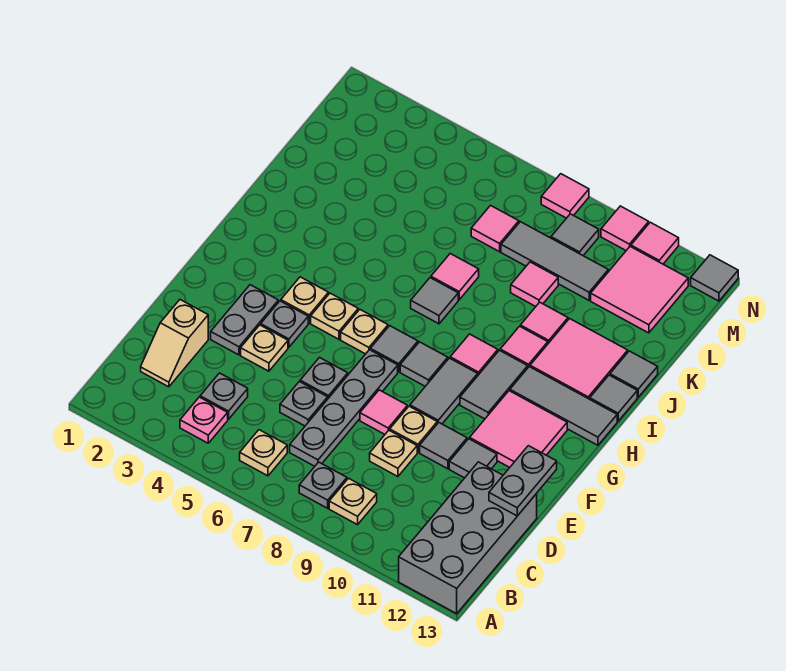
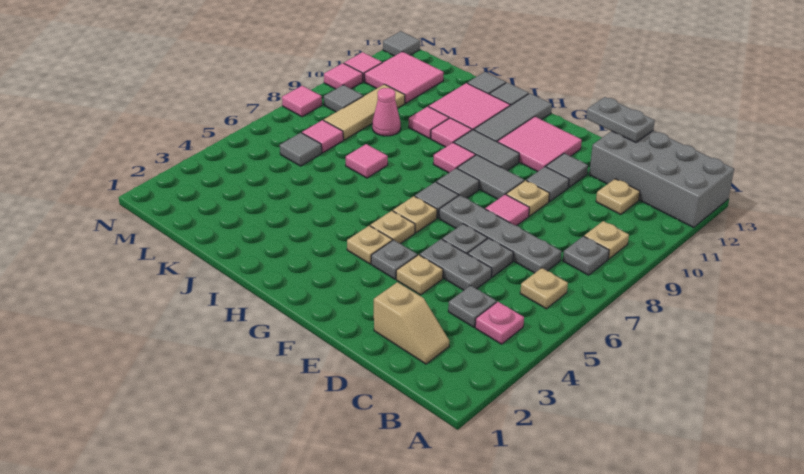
tan plate D9 level 1 -> tan plate C11 level 1
grey plate E3:F3 level 1 -> grey plate D5:E5 level 1
grey tile I7 level 1 -> grey tile L6 level 1
pink tile K9 level 1 -> pink cone K9 level 1
grey tile L8:L10 level 1 -> tan tile L8:L10 level 1

